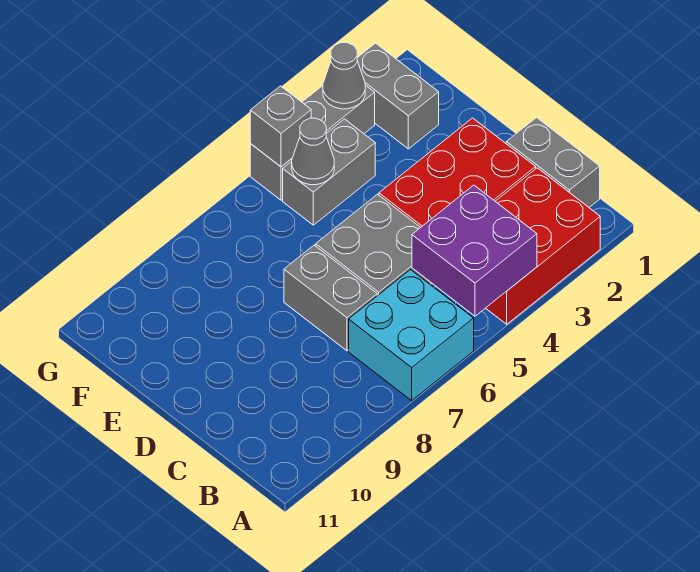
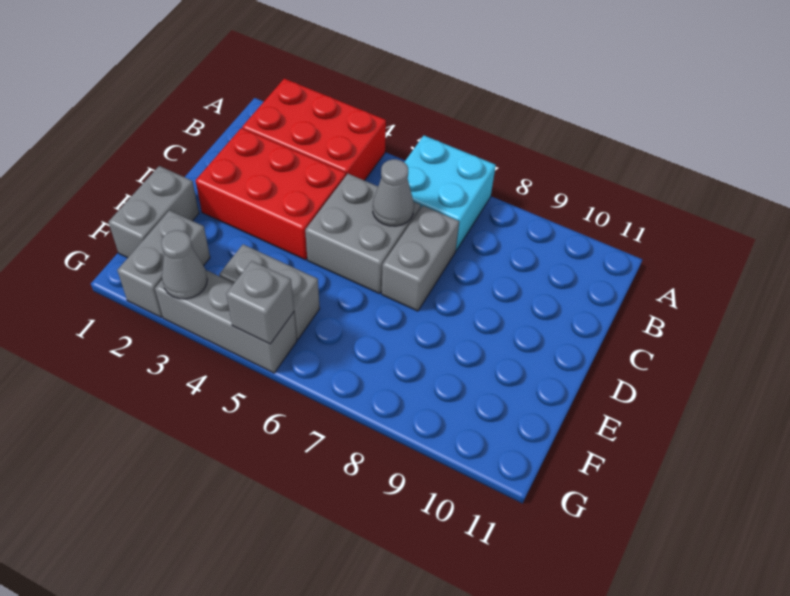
purple brick A4:B5 level 2 -> none
grey brick B1:C1 level 1 -> grey brick E1:F1 level 1
grey cone F5 level 2 -> grey cone C6 level 2

